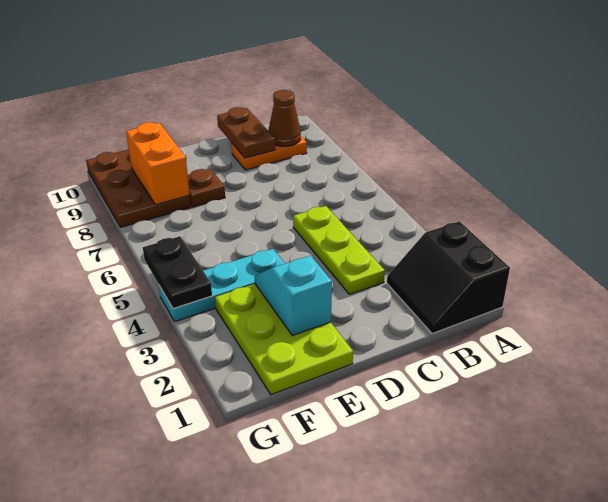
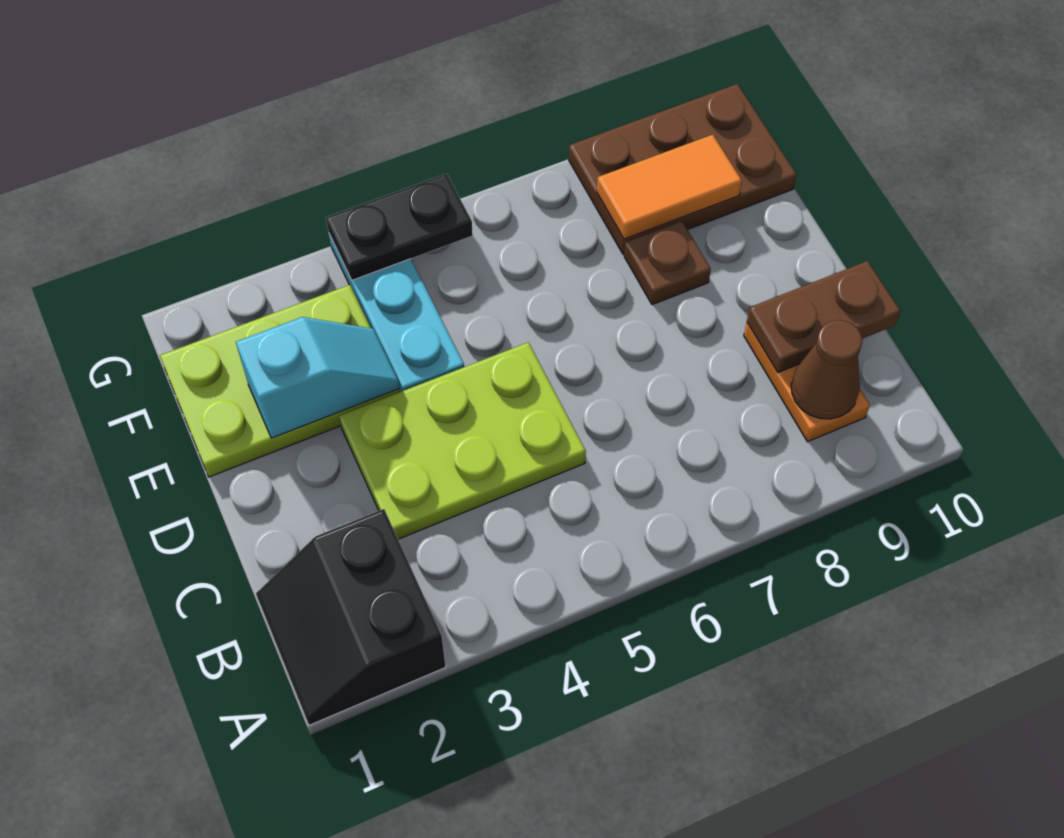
black slope A1:B2 level 1 top A -> black slope A1:B2 level 1 top 2
lime plate C3:C5 level 1 -> lime plate C3:D5 level 1
orange brick F8:F9 level 2 -> orange tile F8:F9 level 2

